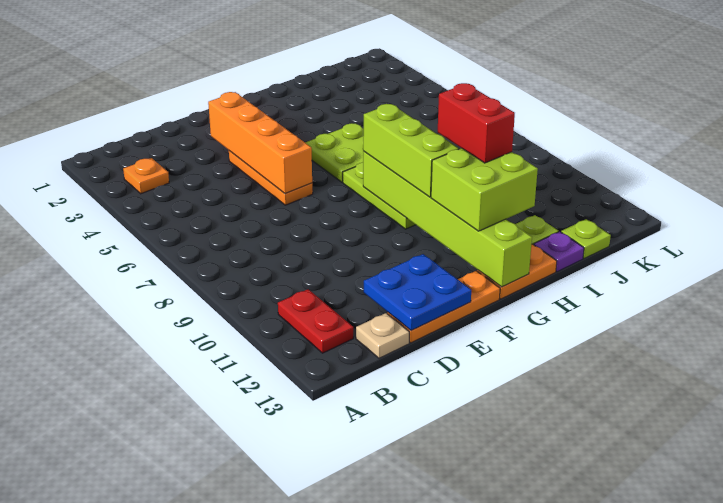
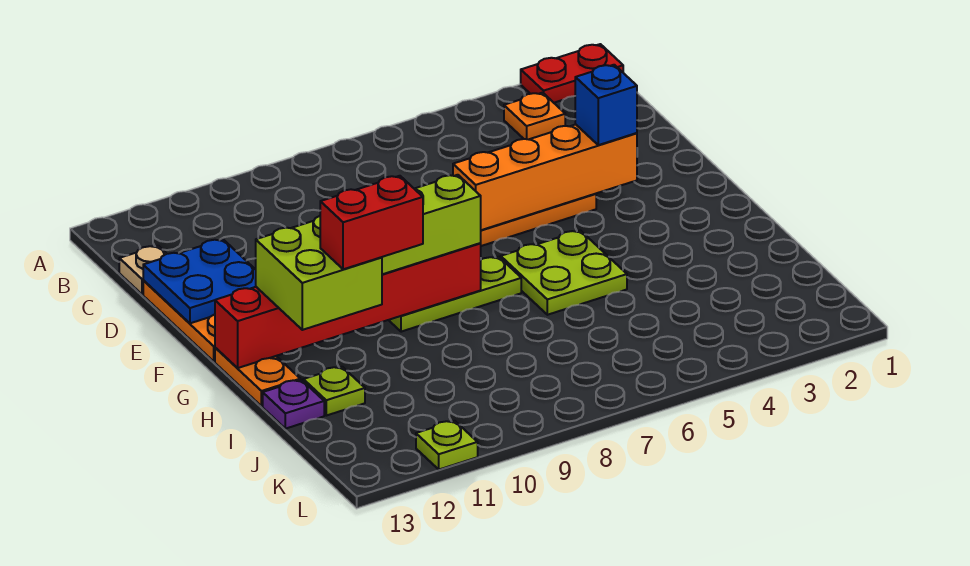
red plate B11:B12 level 1 -> red plate A1:A2 level 1
none -> blue brick E3 level 3
lime brick G8:G13 level 2 -> red brick G8:G13 level 2
lime plate J13 level 1 -> lime plate L11 level 1

